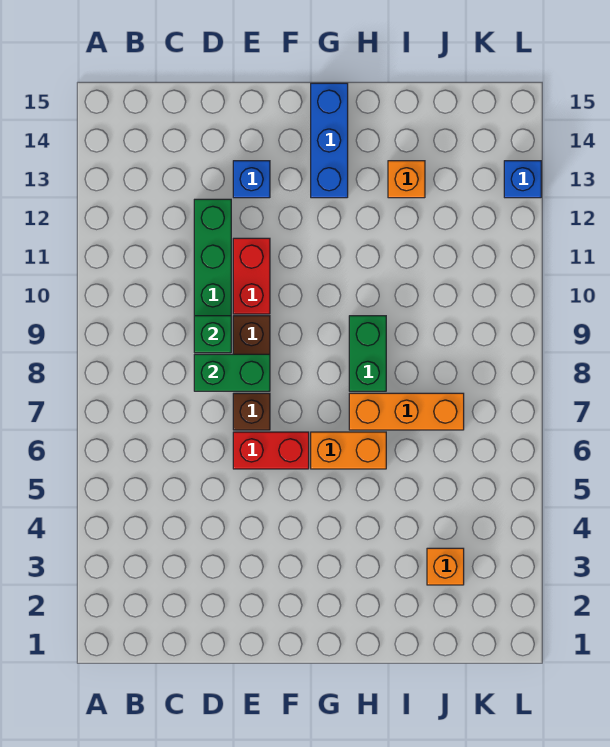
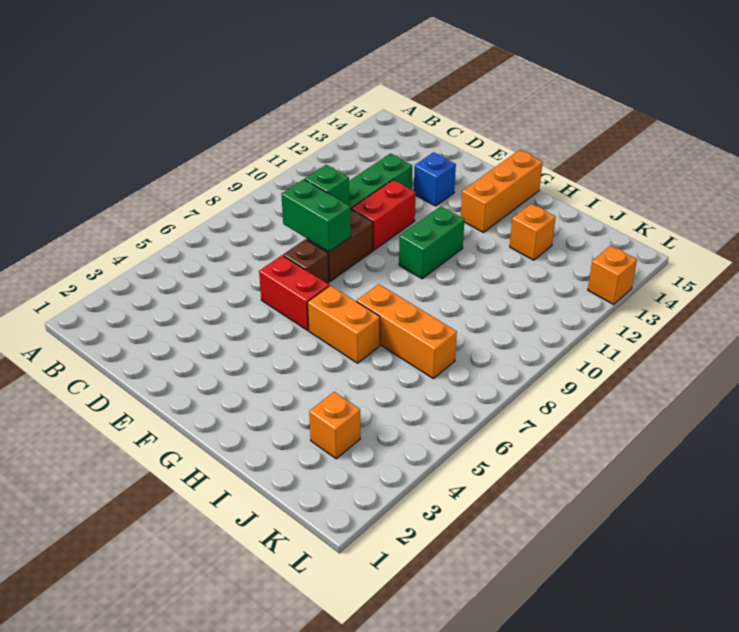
blue brick G13:G15 level 1 -> orange brick G13:G15 level 1
green brick H8:H9 level 1 -> green brick G10:G11 level 1
blue brick L13 level 1 -> orange brick L13 level 1

